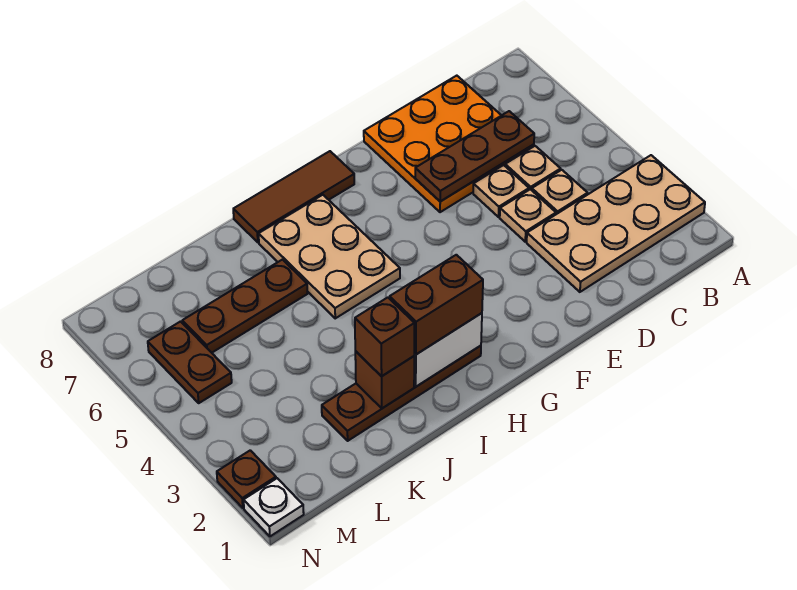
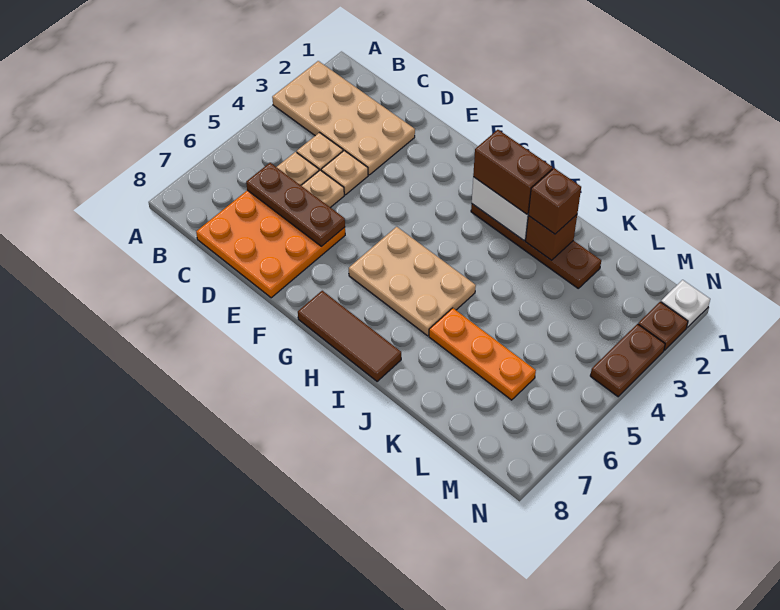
tan plate H5:I7 level 1 -> tan plate G5:I6 level 1
brown plate J6:L6 level 1 -> orange plate J6:L6 level 1
brown plate M5:M6 level 1 -> brown plate N3:N4 level 1

